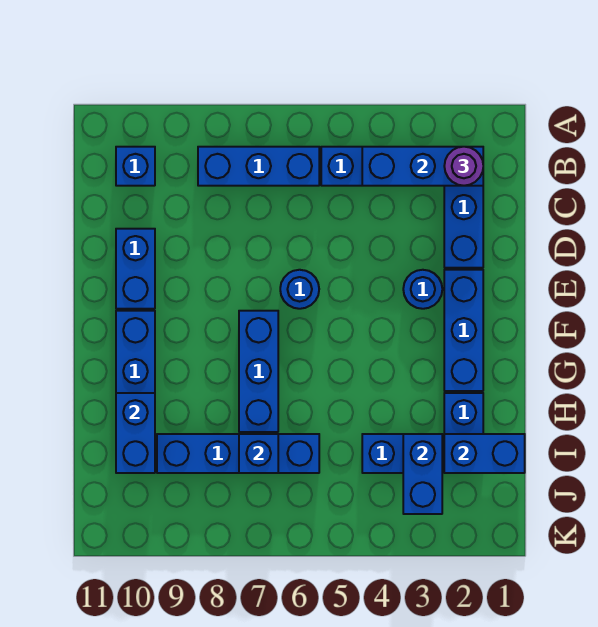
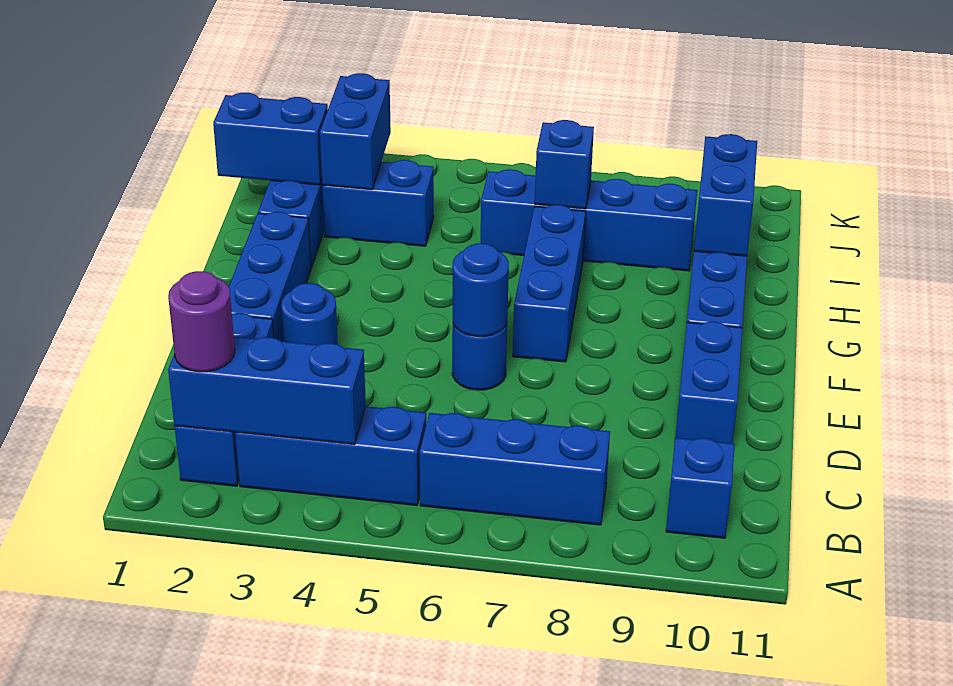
none -> blue round brick E6 level 2

